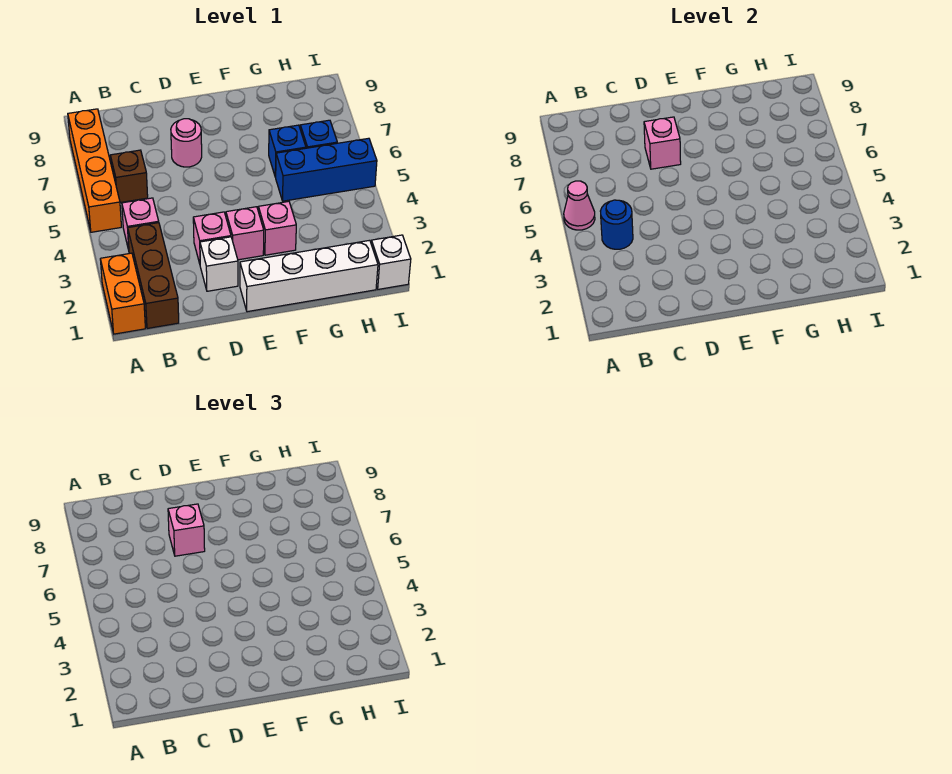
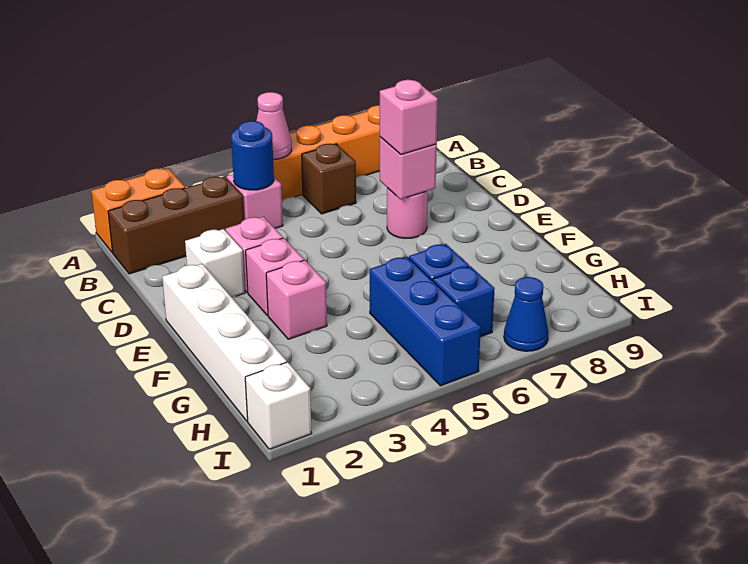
none -> blue cone I7 level 1

